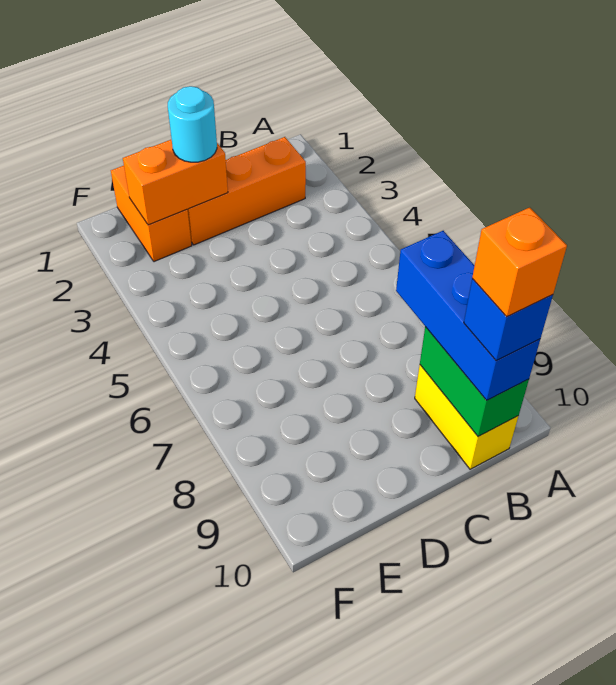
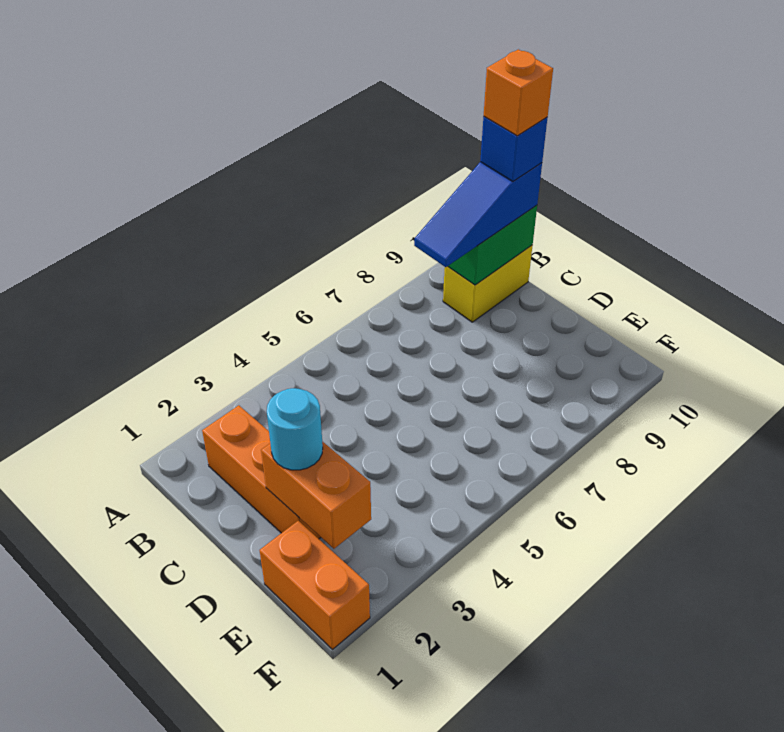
blue brick B8:B10 level 3 -> blue slope B8:B10 level 3 top 10
orange brick E1:E2 level 1 -> orange brick E1:F1 level 1

